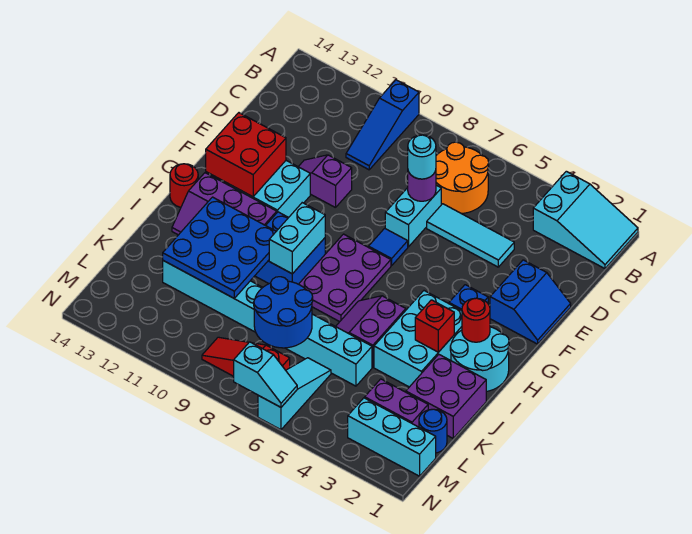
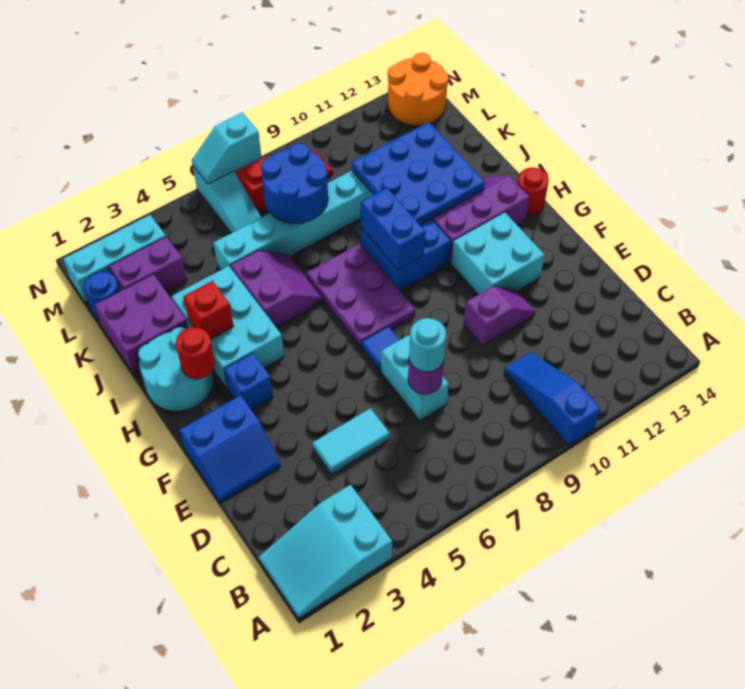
orange round brick B6:C7 level 1 -> orange round brick M13:N14 level 1
cyan tile D4:D6 level 1 -> cyan tile D4:D5 level 1
blue slope E1:F2 level 1 top 2 -> blue slope E1:F2 level 1 top F
red brick F12:G13 level 2 -> none
cyan brick H9:I9 level 2 -> blue brick H9:I9 level 2

